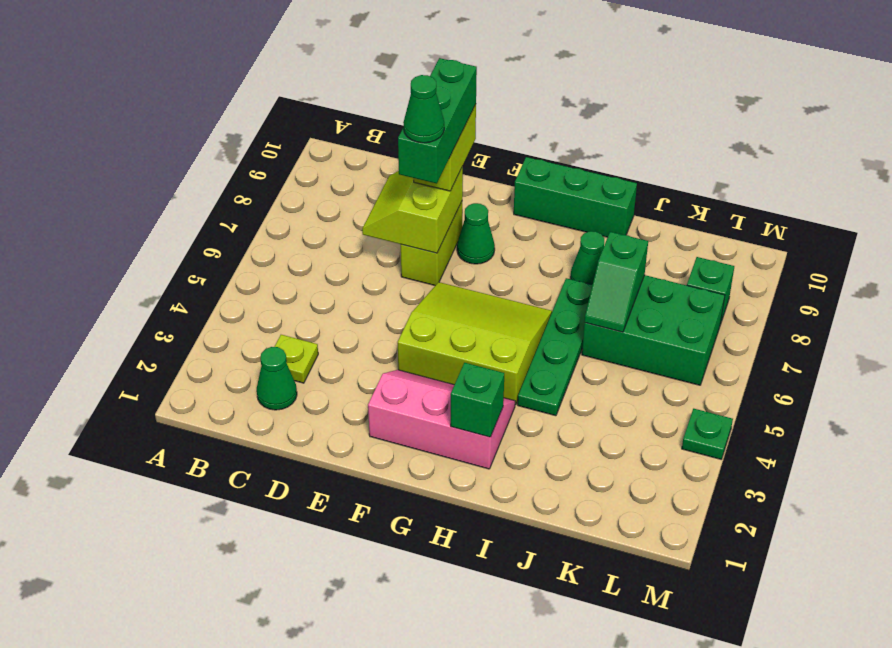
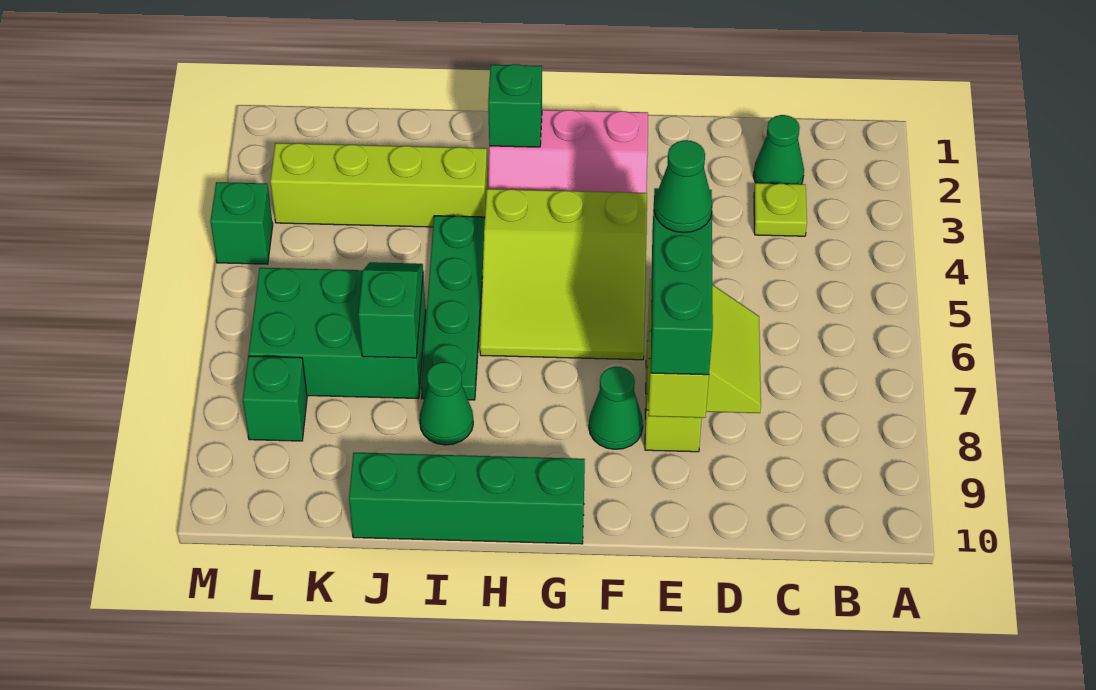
green brick G10:I10 level 1 -> green brick G10:J10 level 1
none -> lime brick I3:L3 level 1
green plate M4 level 1 -> green brick M4 level 1

